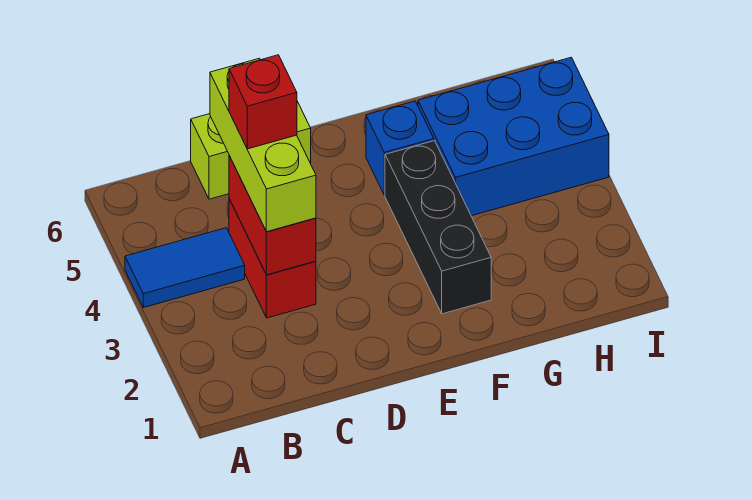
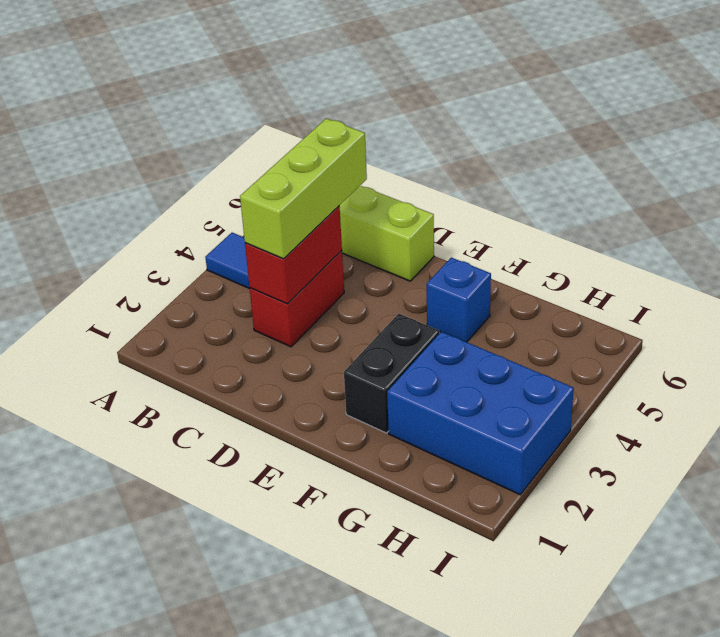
red brick C4 level 4 -> none
black brick F2:F4 level 1 -> black brick F2:F3 level 1
blue brick G4:I5 level 1 -> blue brick G2:I3 level 1

